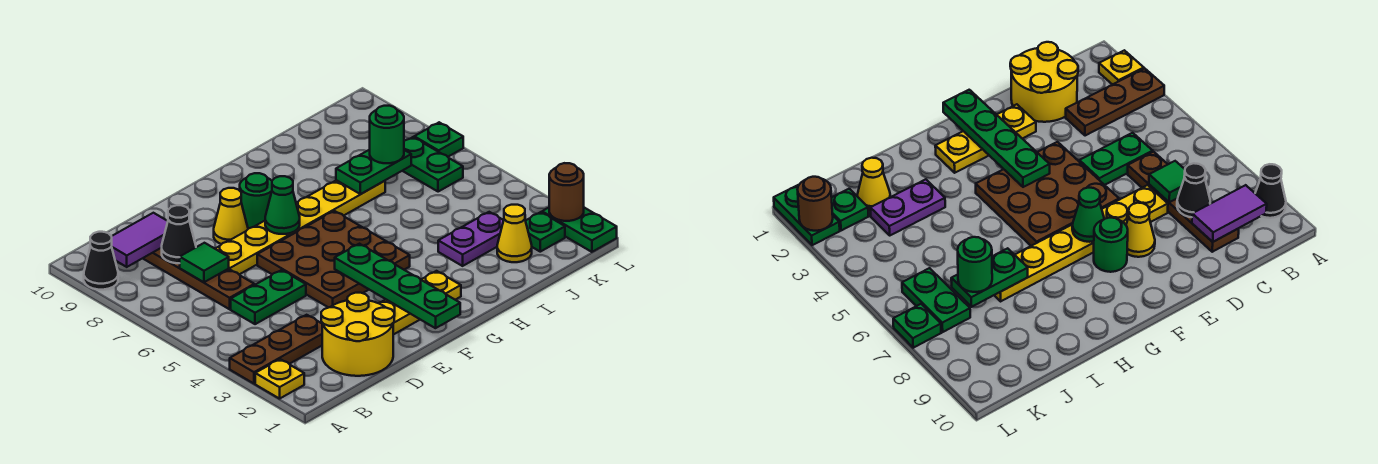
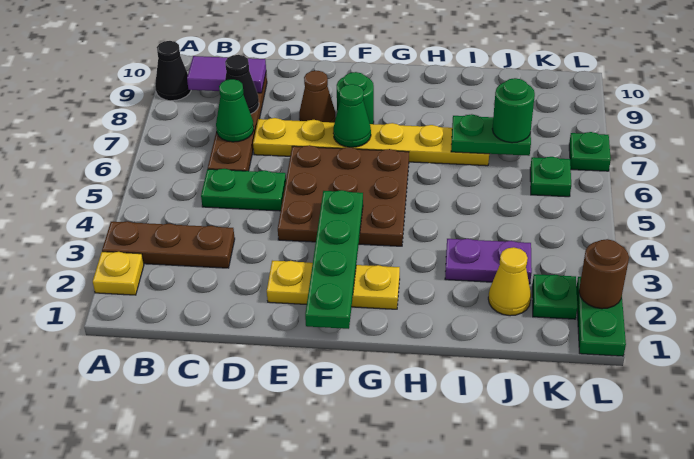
yellow round brick C1:D2 level 1 -> none
green tile C7 level 2 -> green cone C7 level 2
yellow cone E8 level 1 -> brown cone E8 level 1
green plate K6:K7 level 1 -> green plate K6 level 1

